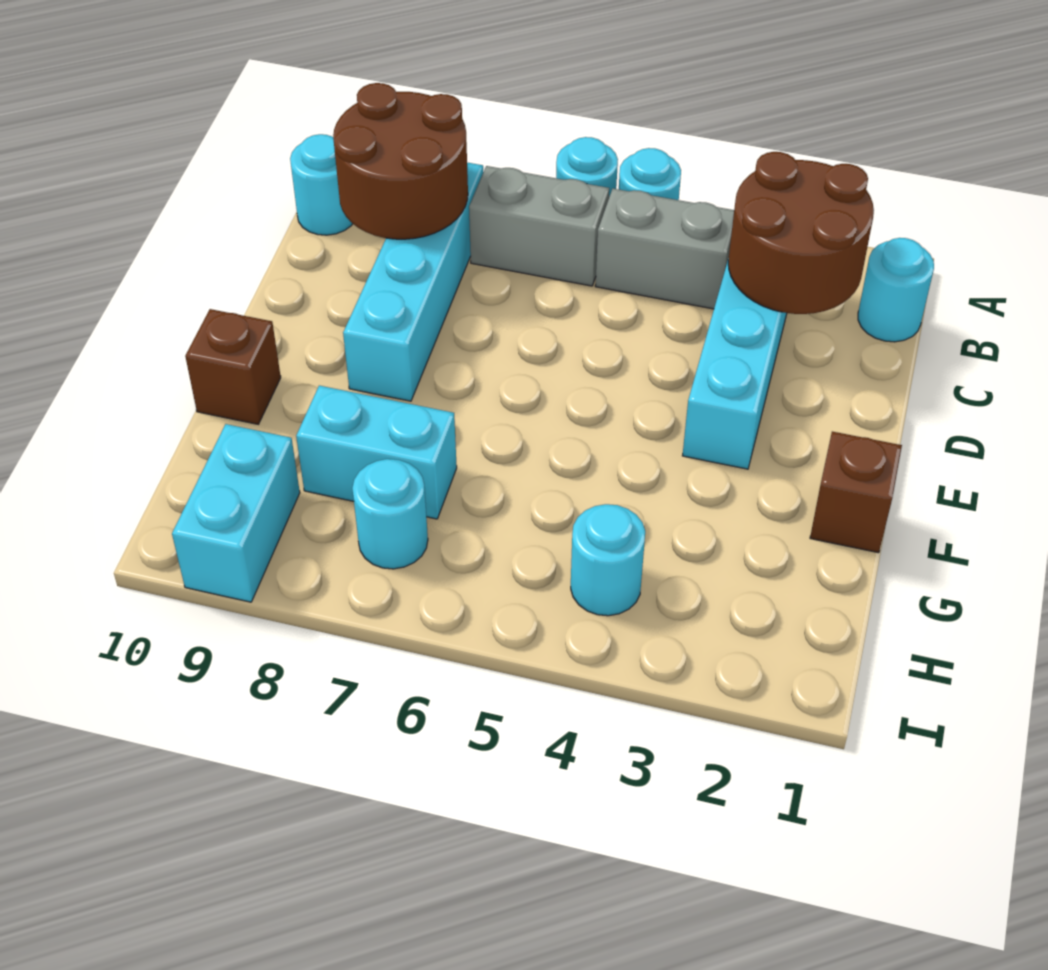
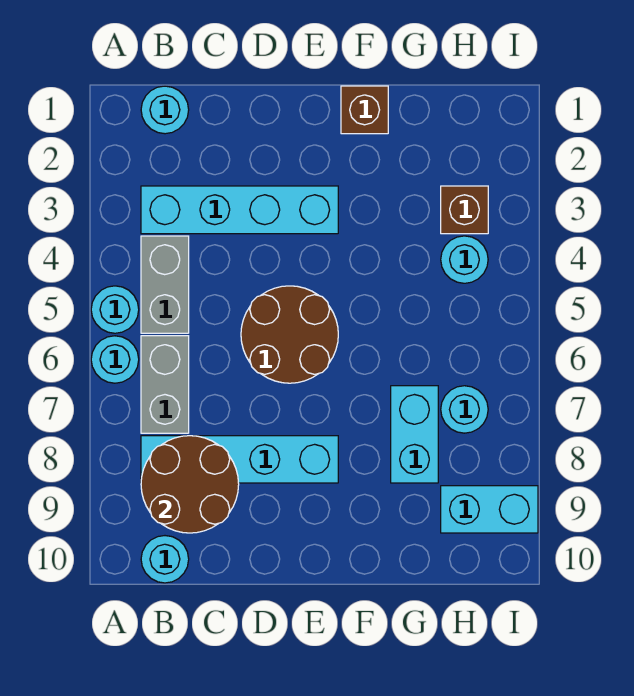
brown round brick B2:C3 level 2 -> brown round brick D5:E6 level 1
brown brick F10 level 1 -> brown brick H3 level 1

